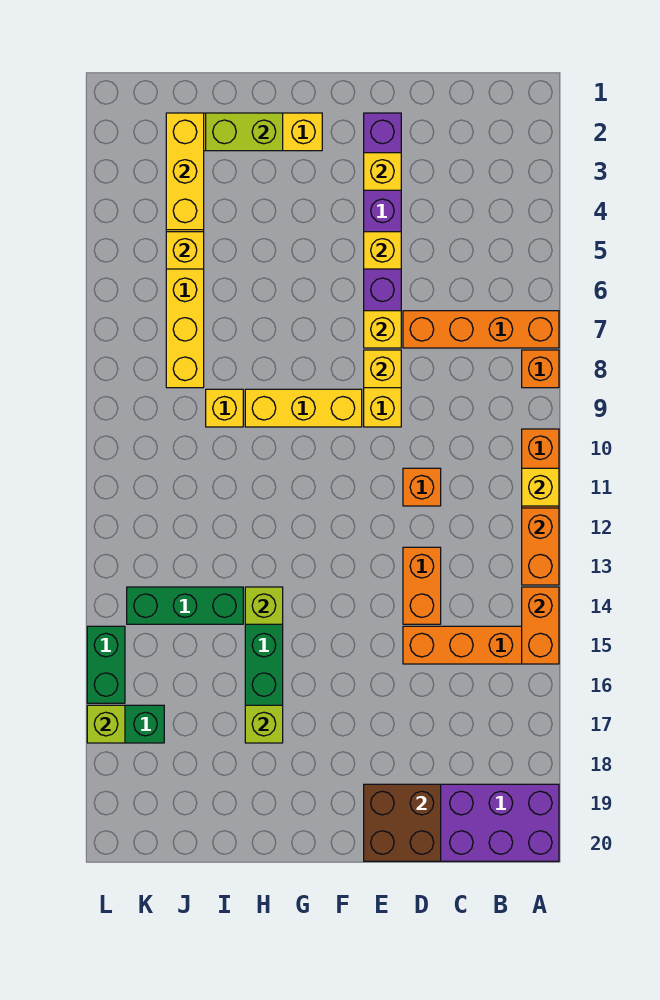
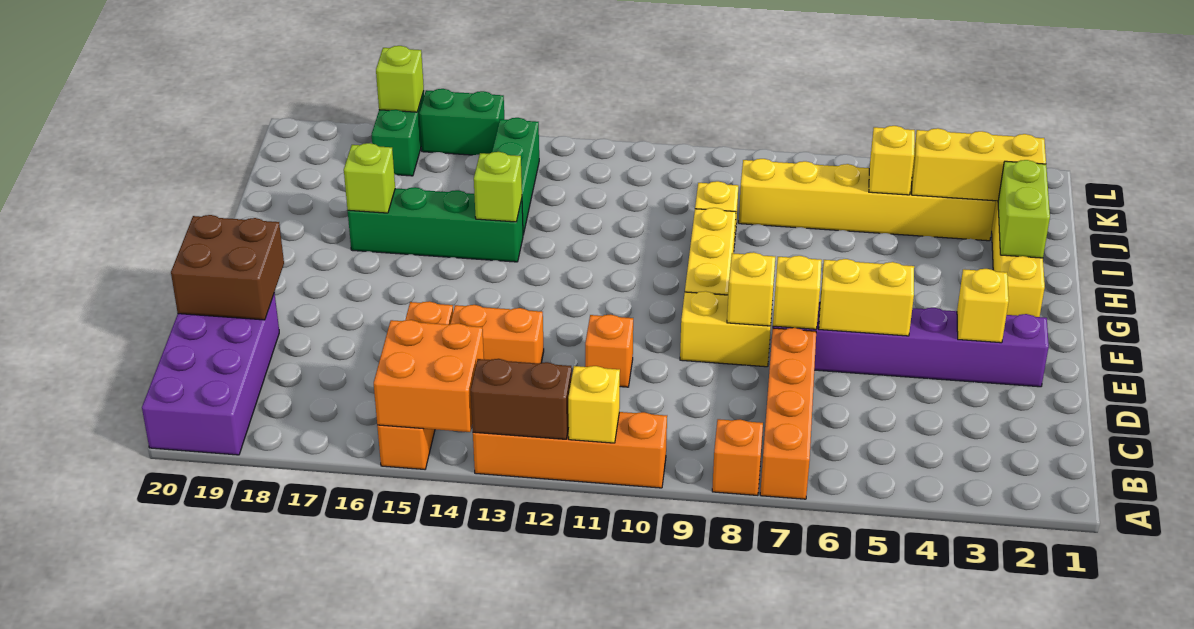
orange brick A12:A13 level 2 -> brown brick A12:A13 level 2
orange brick A14:A15 level 2 -> orange brick A14:B15 level 2
yellow brick E5 level 2 -> yellow brick E5:E6 level 2

